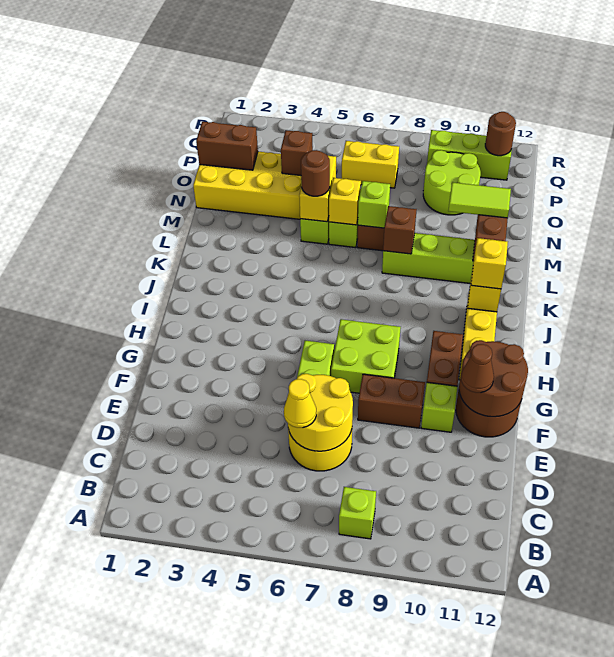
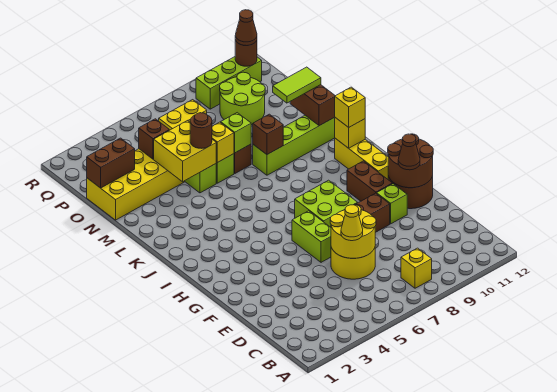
lime brick B8 level 1 -> yellow brick B8 level 1
yellow brick M5:N5 level 2 -> yellow brick M4:N5 level 2
none -> brown cone Q11 level 3

